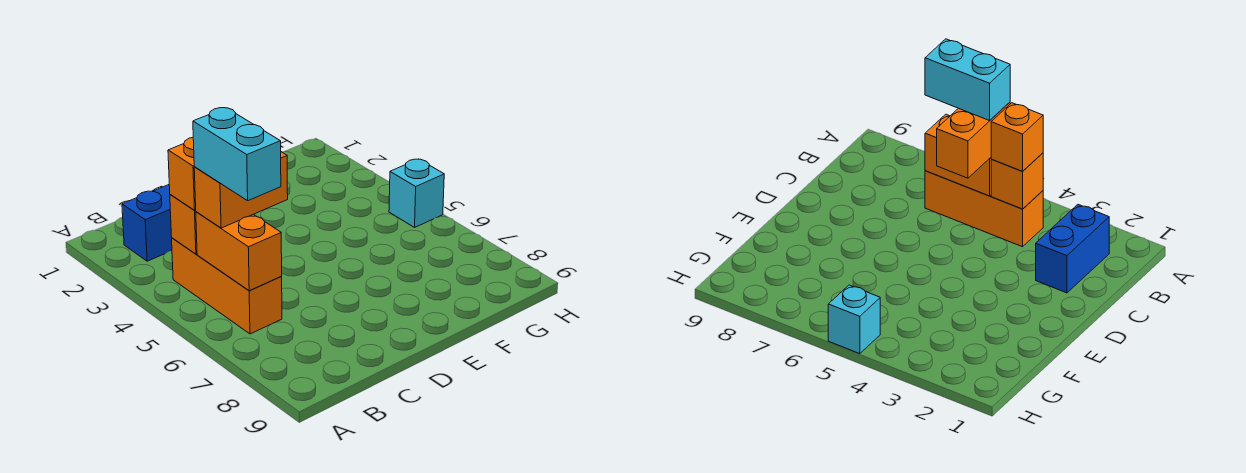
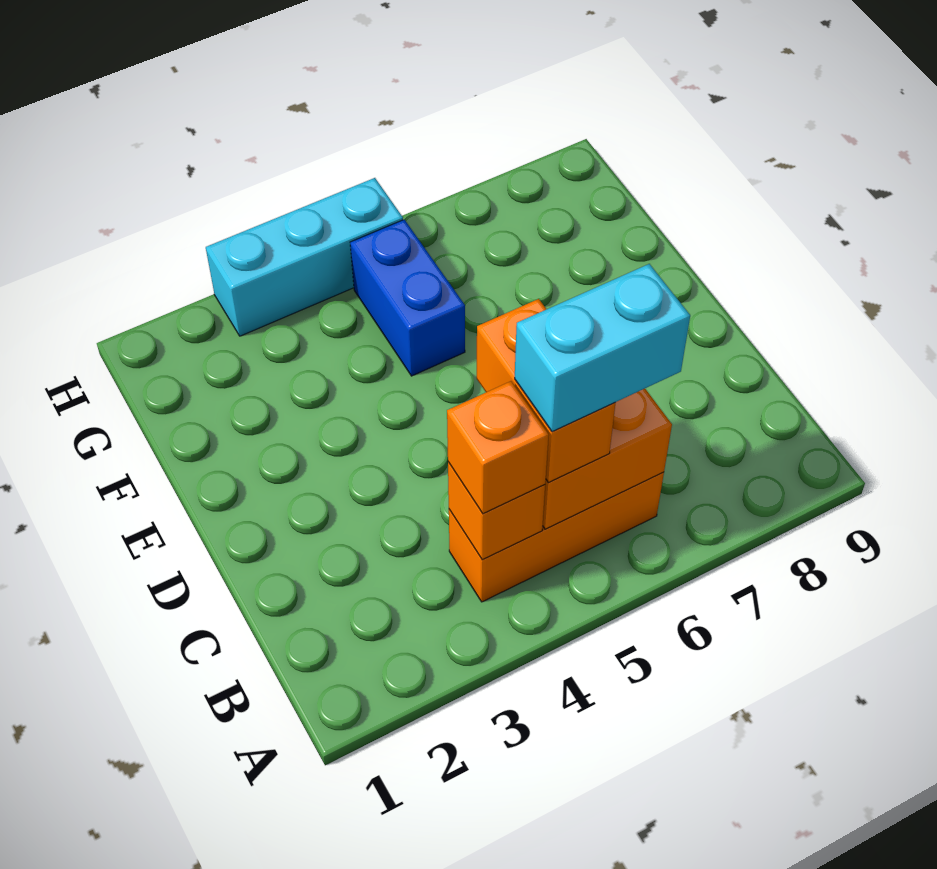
blue brick B2:C2 level 1 -> blue brick F5:G5 level 1
cyan brick H5 level 1 -> cyan brick H3:H5 level 1

